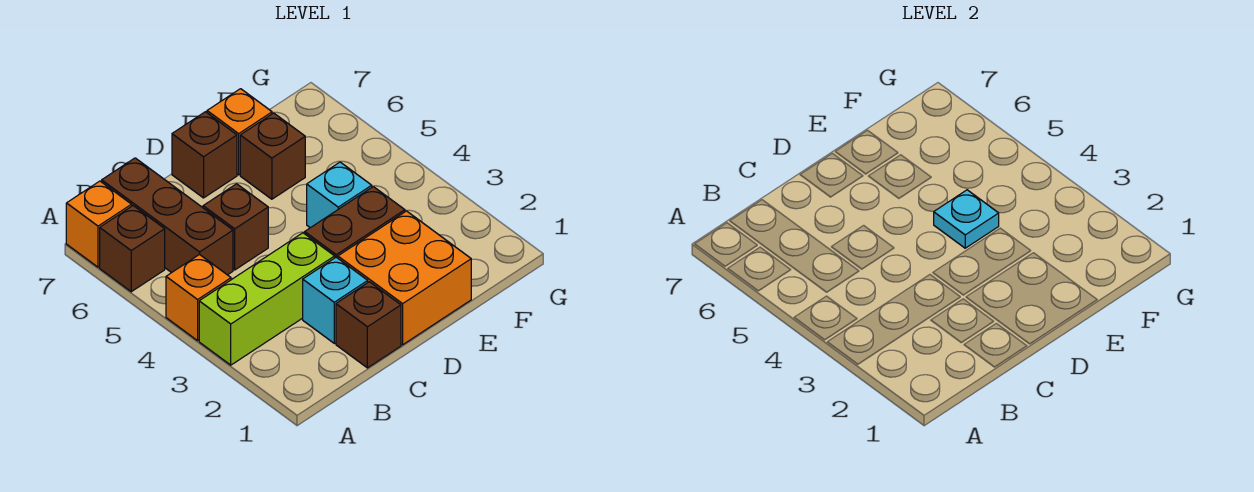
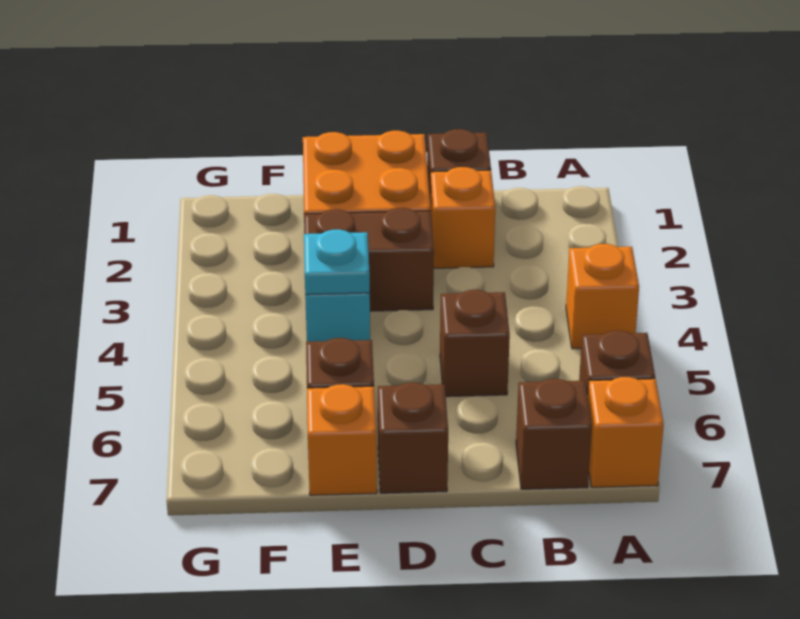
lime brick A3:C3 level 1 -> none
brown brick B5:B7 level 1 -> brown brick B7 level 1
cyan brick C2 level 1 -> orange brick C2 level 1

